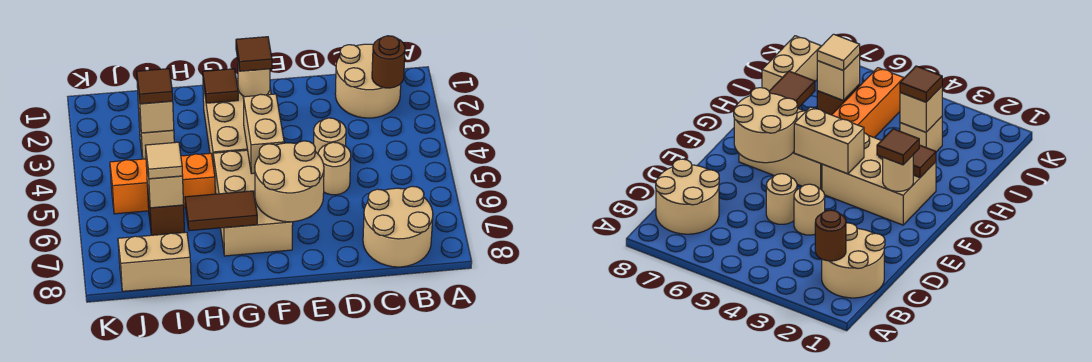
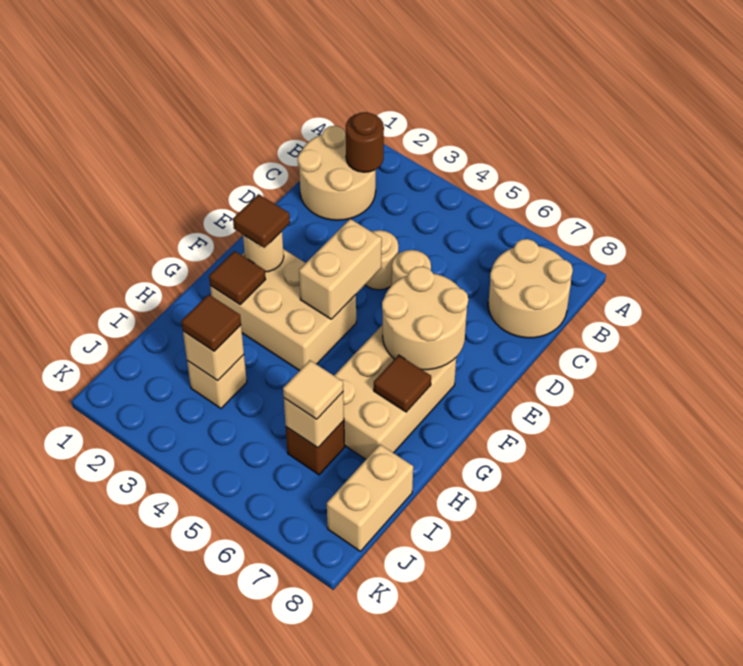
tan brick F4:F5 level 2 -> tan brick E4:F4 level 2
tan brick F5:G7 level 1 -> tan brick F6:H7 level 1
brown tile G7:H7 level 2 -> brown tile G7 level 2
orange brick H5:J5 level 1 -> none

